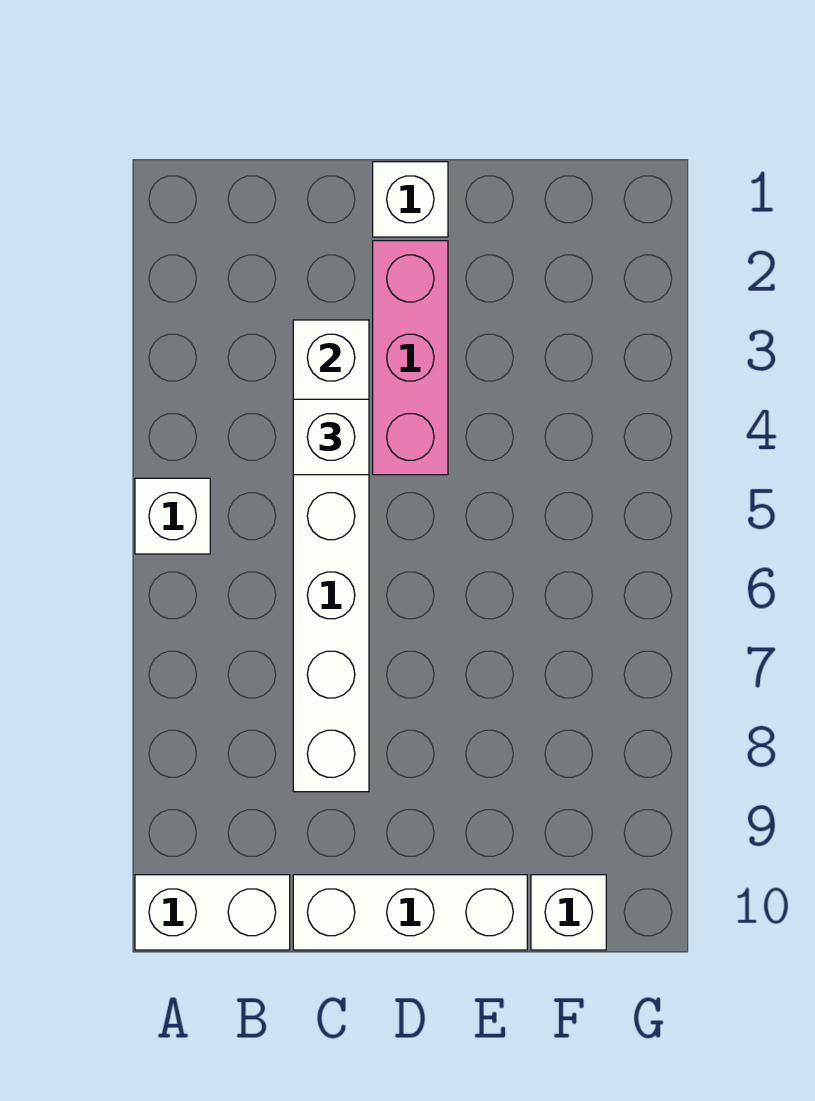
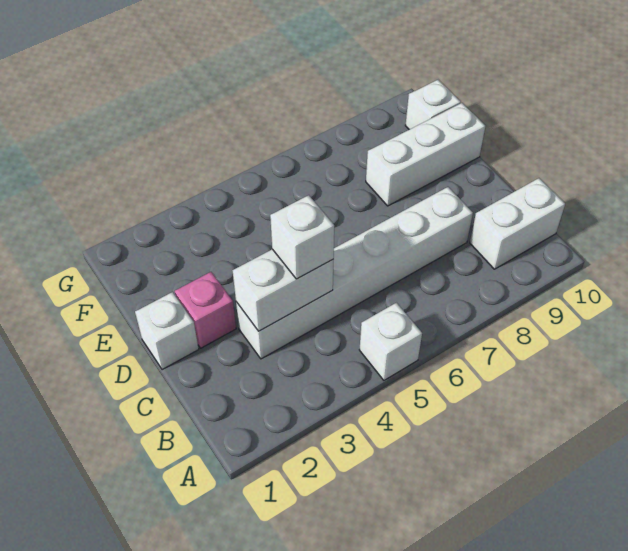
white brick A10:B10 level 1 -> white brick B9:B10 level 1
white brick C10:E10 level 1 -> white brick E8:E10 level 1
pink brick D2:D4 level 1 -> pink brick D2 level 1

